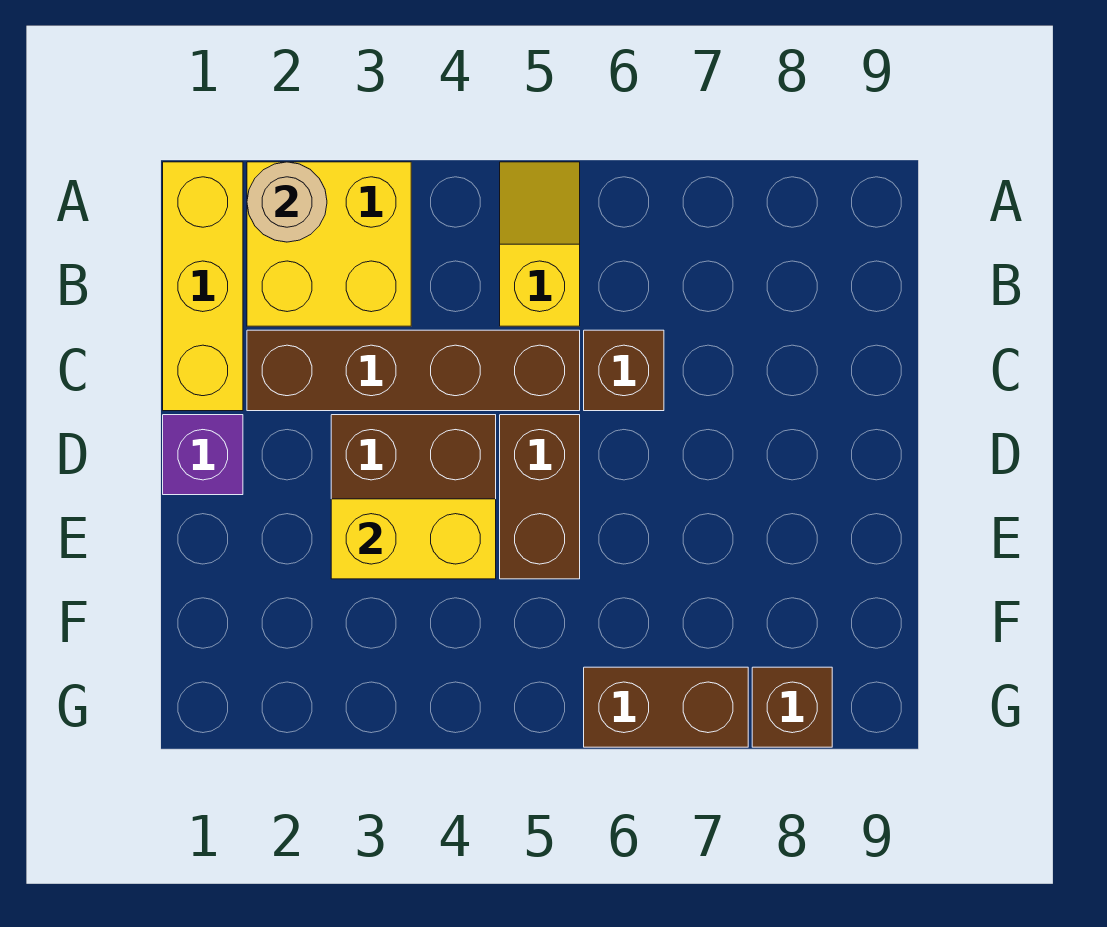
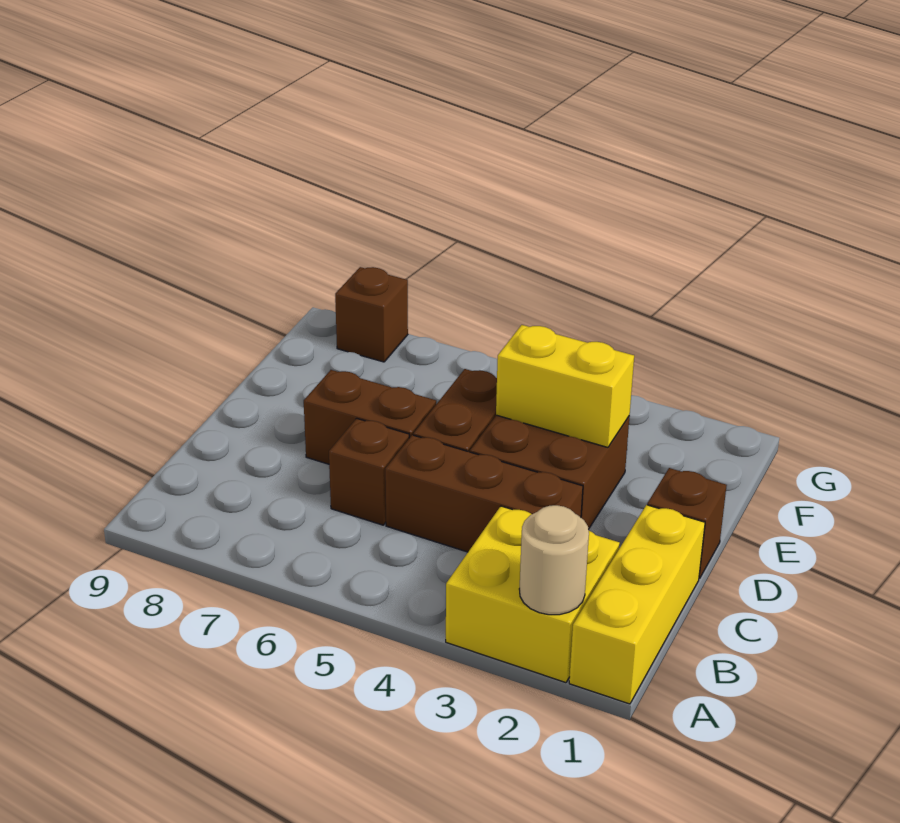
yellow slope A5:B5 level 1 top B -> none
brown brick C2:C5 level 1 -> brown brick C3:C5 level 1
purple brick D1 level 1 -> brown brick D1 level 1
brown brick G6:G7 level 1 -> brown brick D6:D7 level 1

